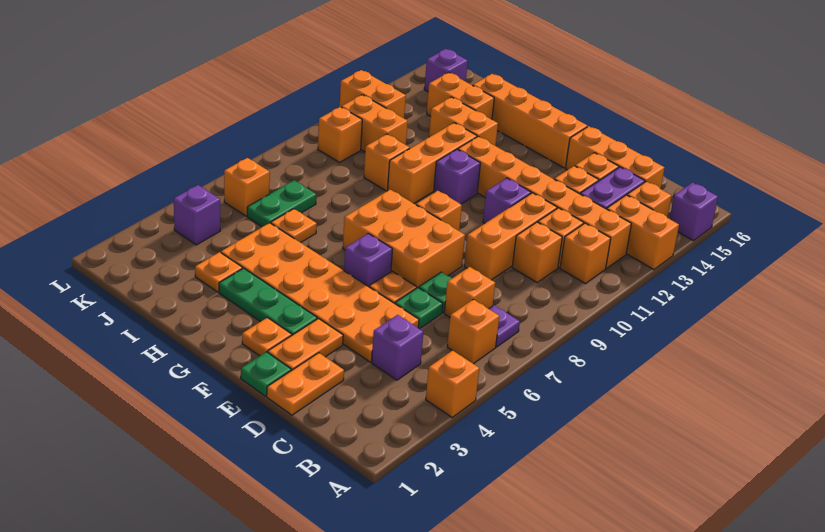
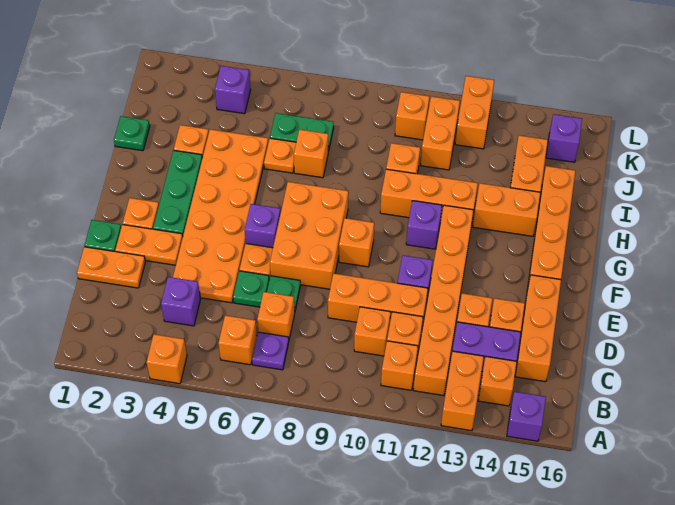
orange brick H13:I13 level 1 -> orange brick H13:H14 level 1
none -> green plate I1 level 1
orange brick K6 level 1 -> orange brick I7 level 1

